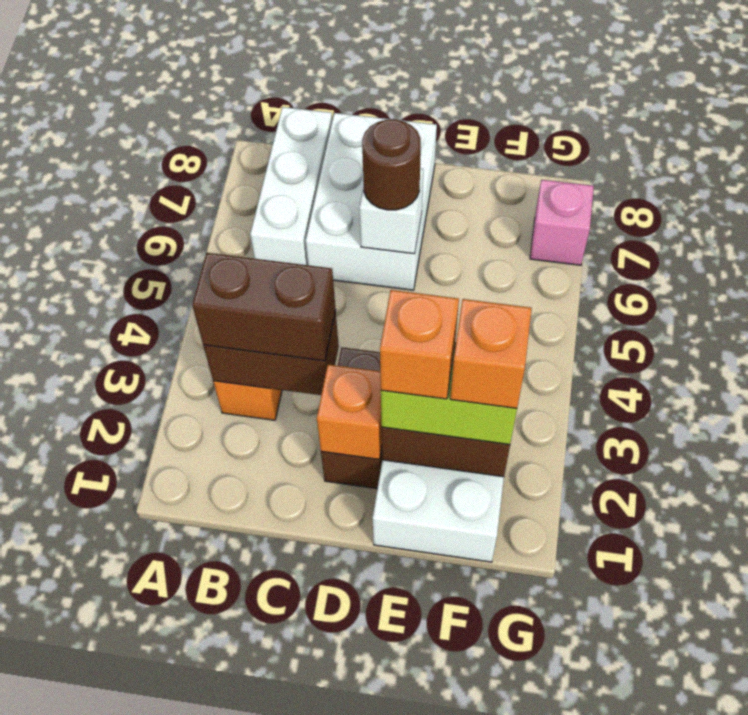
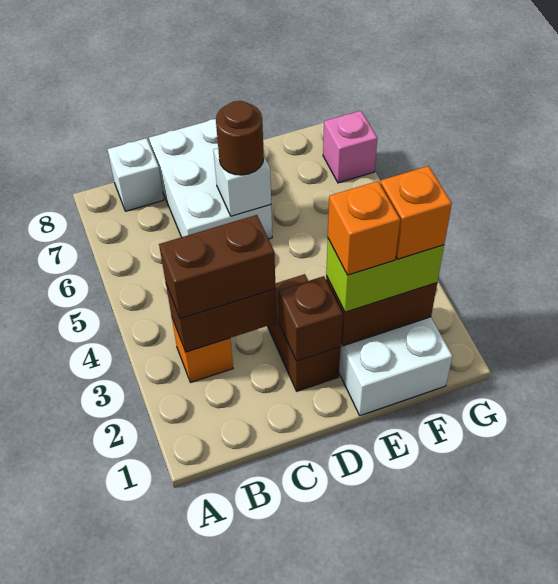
white brick B6:B8 level 1 -> white brick B8 level 1
orange brick D2 level 2 -> brown brick D2 level 2

